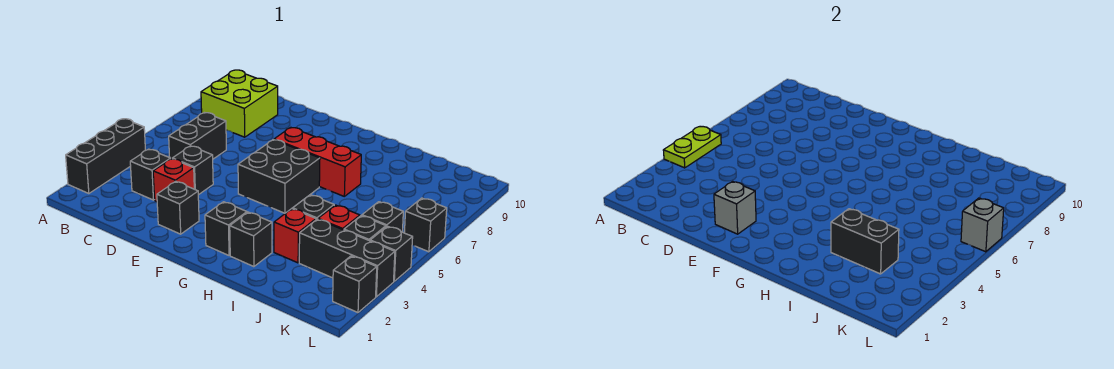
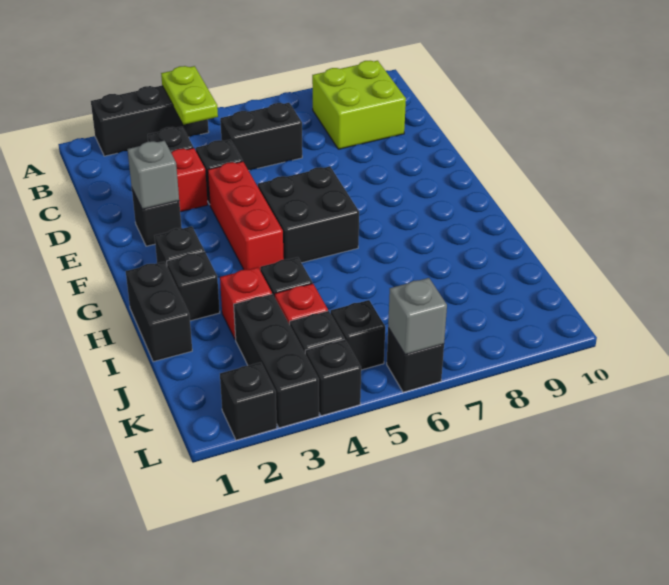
lime plate A4:A5 level 2 -> lime plate A4:B4 level 2
red brick F7:H7 level 1 -> red brick E4:G4 level 1
black brick I3:J3 level 2 -> black brick H1:I1 level 1

